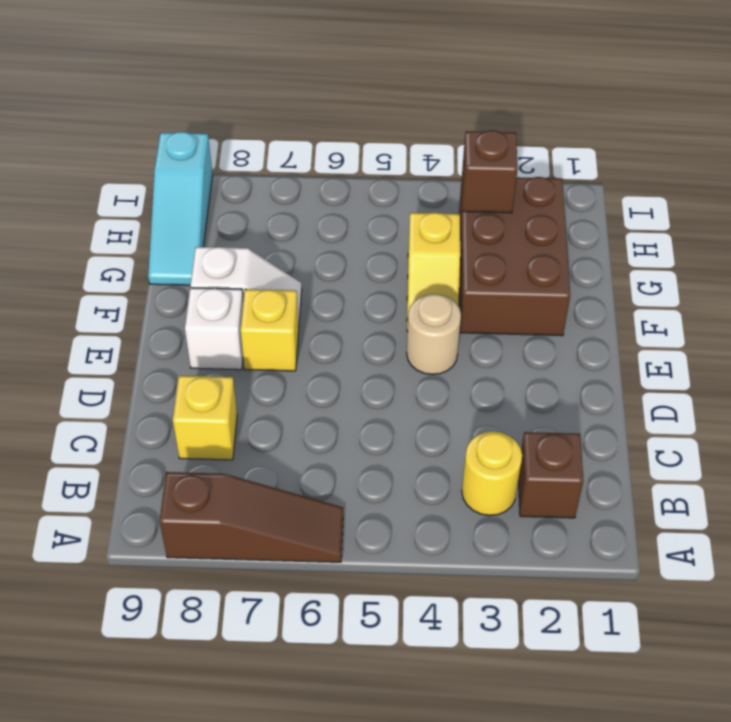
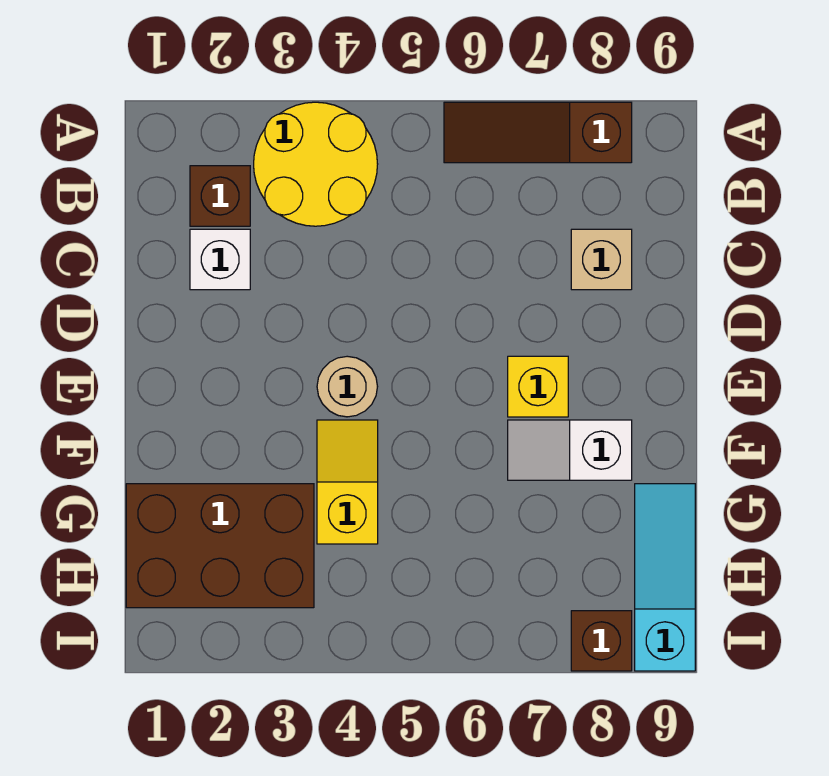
yellow round brick B3 level 1 -> yellow round brick A3:B4 level 1
yellow brick C8 level 1 -> tan brick C8 level 1
white brick E8 level 1 -> white brick C2 level 1
brown brick F2:H3 level 1 -> brown brick G1:H3 level 1
brown brick H3 level 2 -> brown brick I8 level 1

